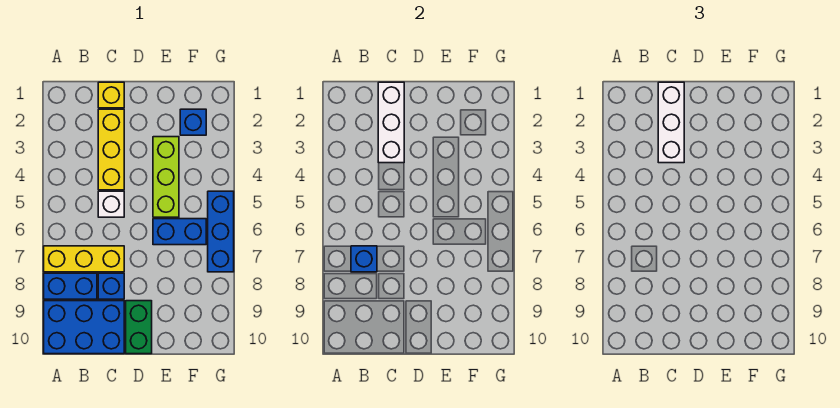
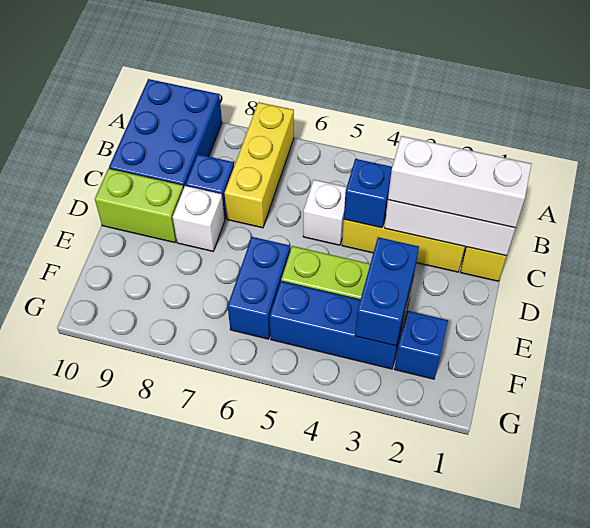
blue brick A8:B8 level 1 -> blue brick E3:F3 level 2
blue brick B7 level 2 -> blue brick C4 level 2
none -> white brick D8 level 1
green brick D9:D10 level 1 -> lime brick D9:D10 level 1
blue brick G5:G7 level 1 -> blue brick F3:F5 level 1

